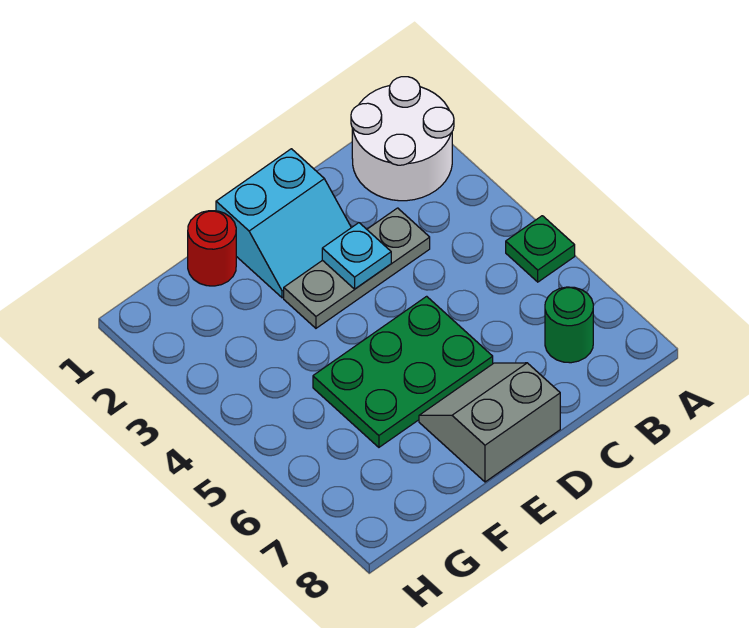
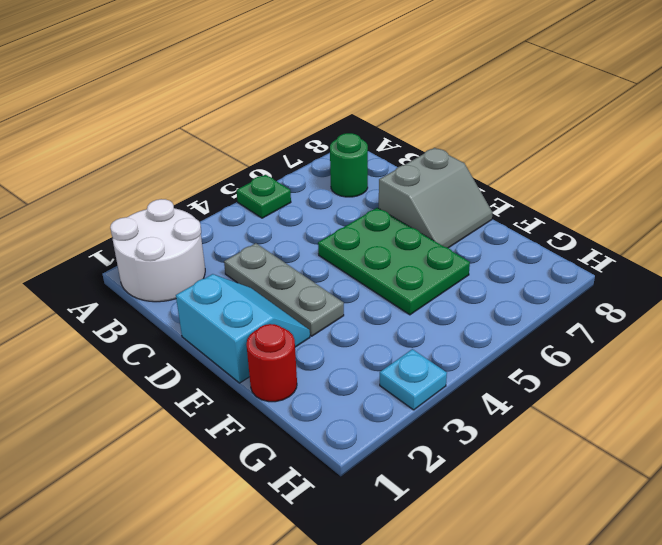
cyan plate D3 level 2 -> cyan plate H3 level 1
grey slope D7:E8 level 1 top 8 -> grey slope D7:E8 level 1 top D

